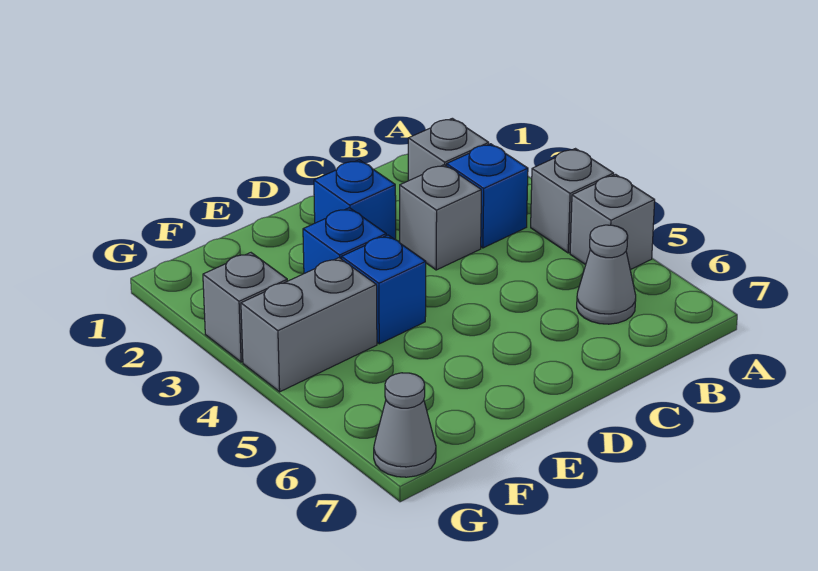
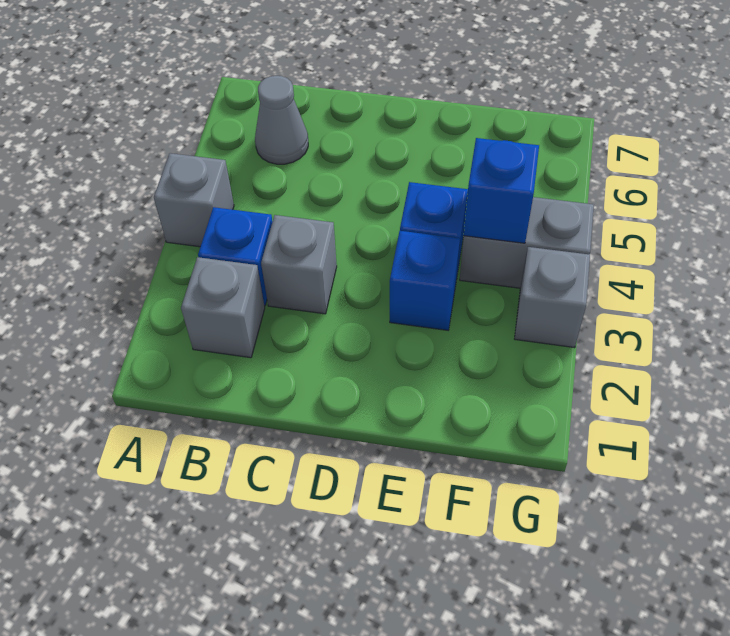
grey brick A5 level 1 -> none
blue brick D2 level 1 -> blue brick F4 level 2
grey cone G7 level 1 -> none

